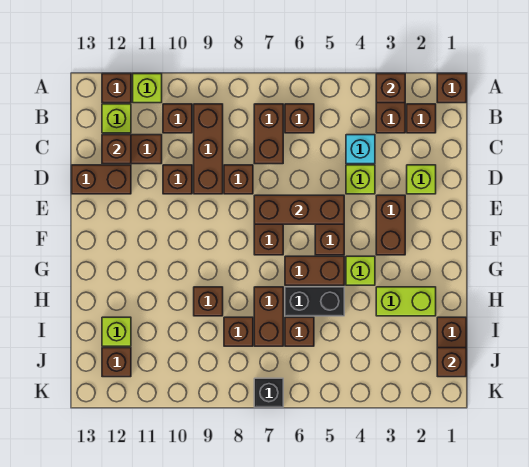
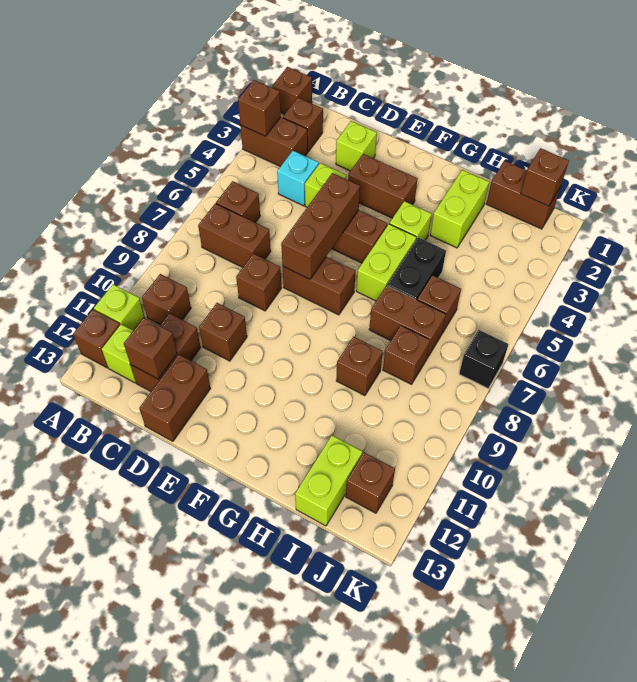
brown brick B9:D9 level 1 -> none
brown brick G5:G6 level 1 -> lime brick G5:G6 level 1
lime brick I12 level 1 -> lime brick I12:I13 level 1

